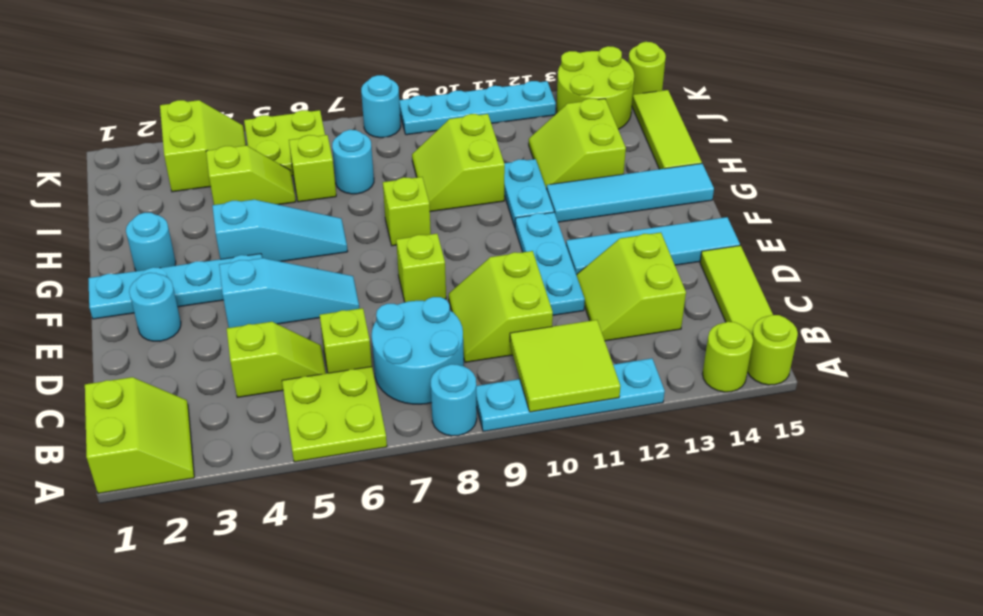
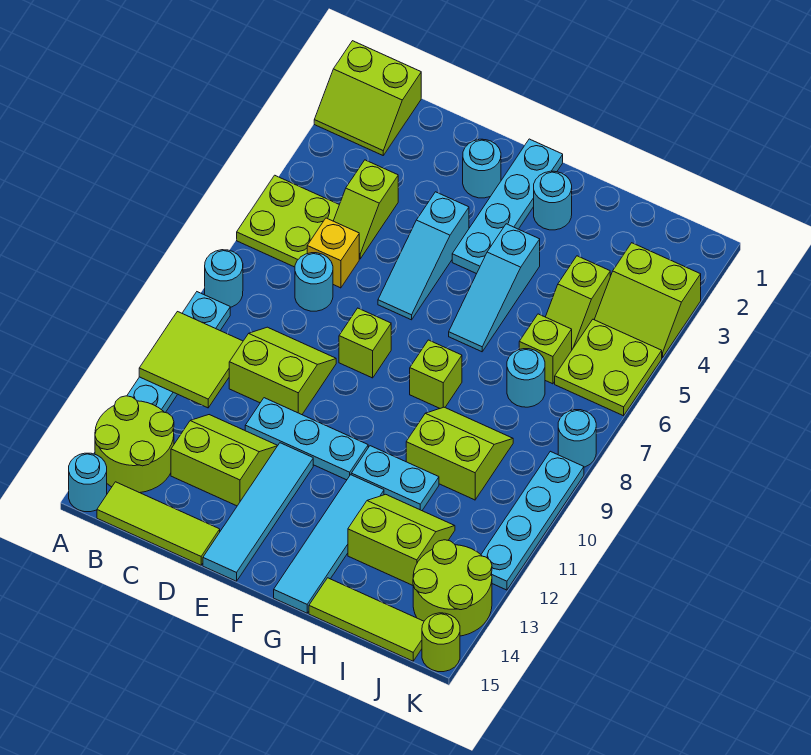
lime round brick A14 level 1 -> lime round brick A13:B14 level 1
lime round brick A15 level 1 -> cyan round brick A15 level 1
cyan round brick B7:C8 level 1 -> cyan round brick C7 level 1
lime brick C6 level 1 -> yellow brick C6 level 1

